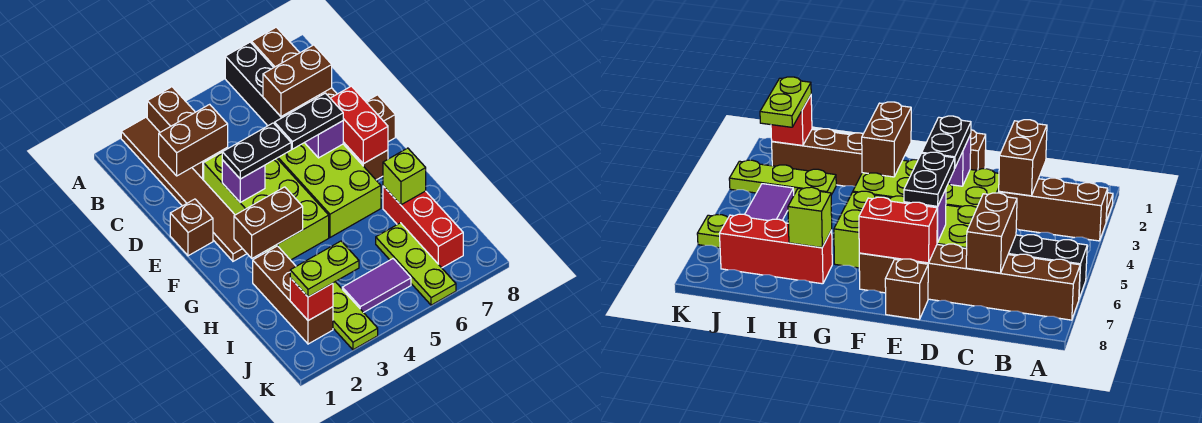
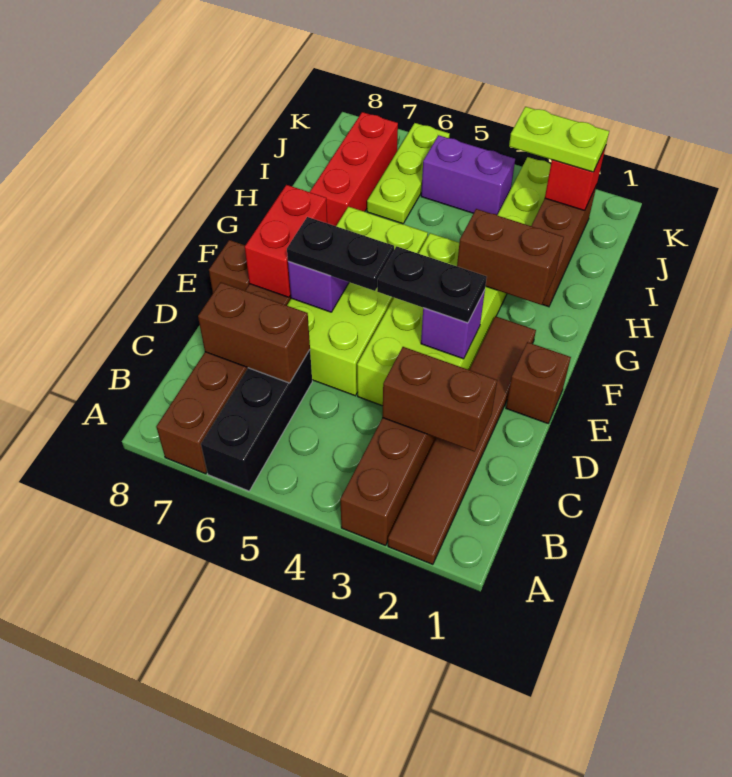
lime brick H7 level 2 -> none
purple tile J4:J5 level 1 -> purple brick J4:J5 level 1

